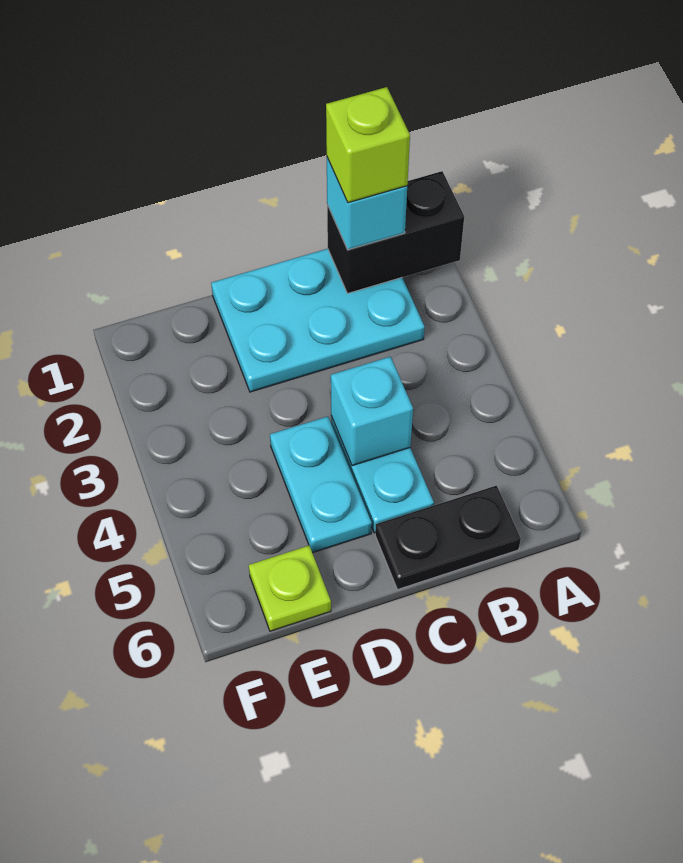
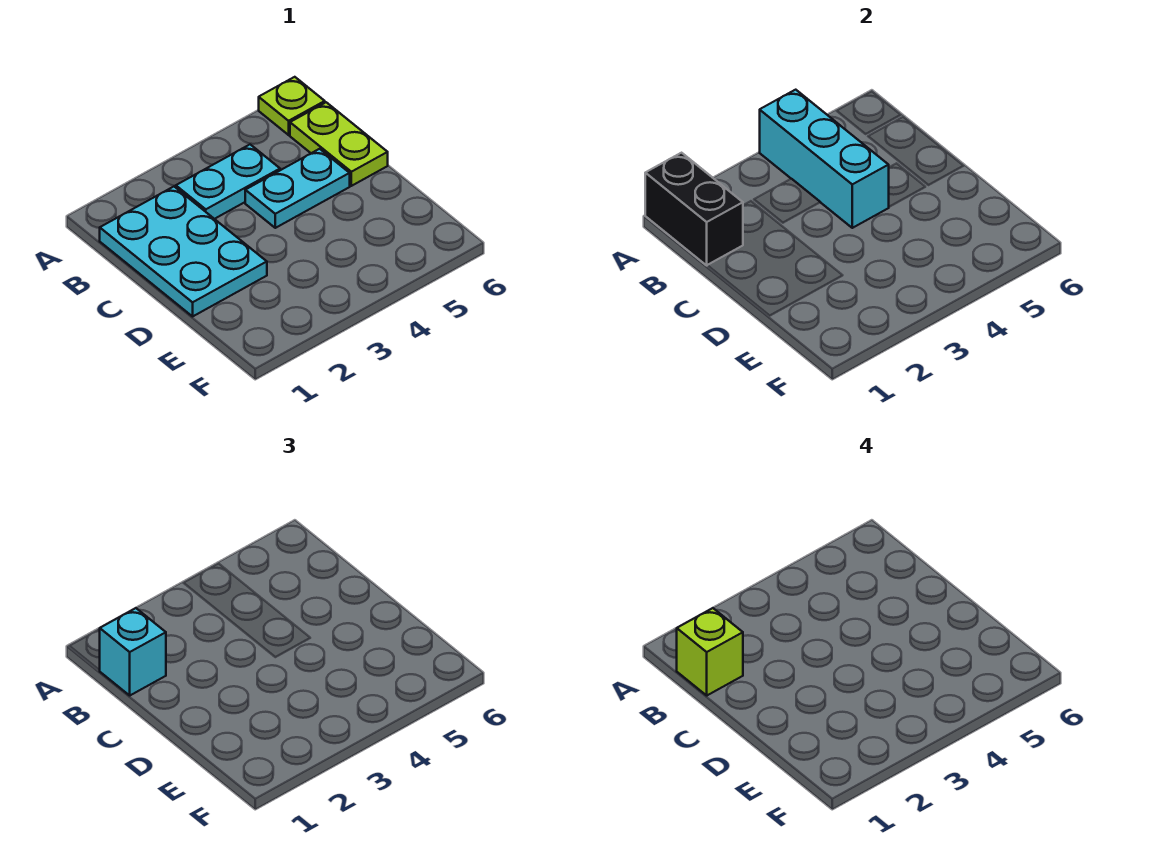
black plate B6:C6 level 1 -> lime plate B6:C6 level 1
cyan brick C4 level 2 -> cyan brick A4:C4 level 2
cyan plate D4:D5 level 1 -> cyan plate B3:B4 level 1
lime plate E6 level 1 -> lime plate A6 level 1

